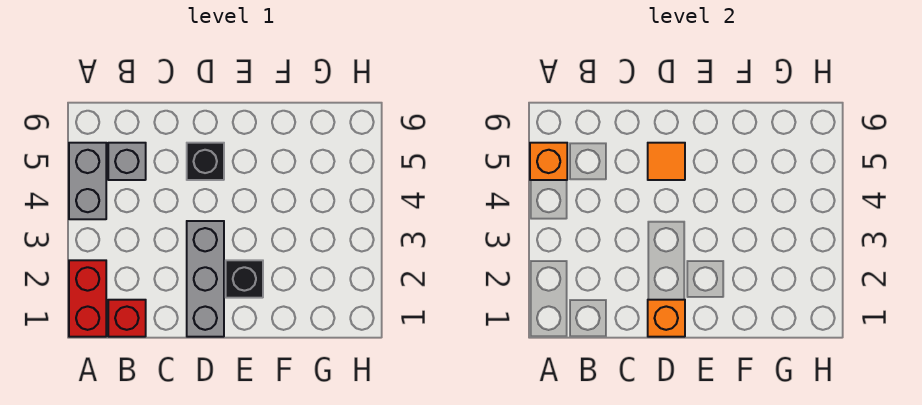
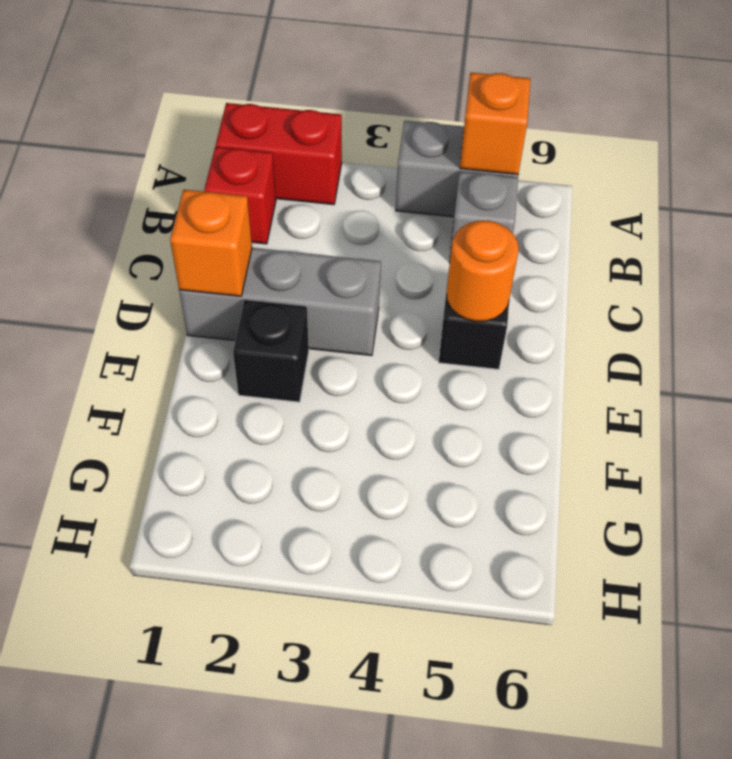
orange tile D5 level 2 -> orange round brick D5 level 2

